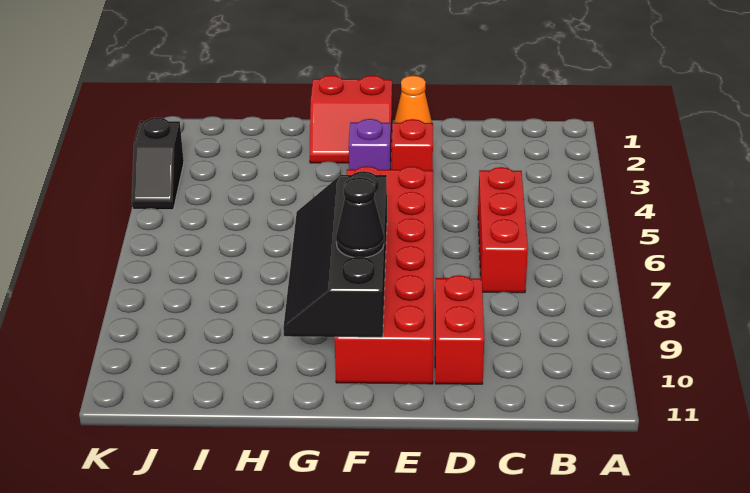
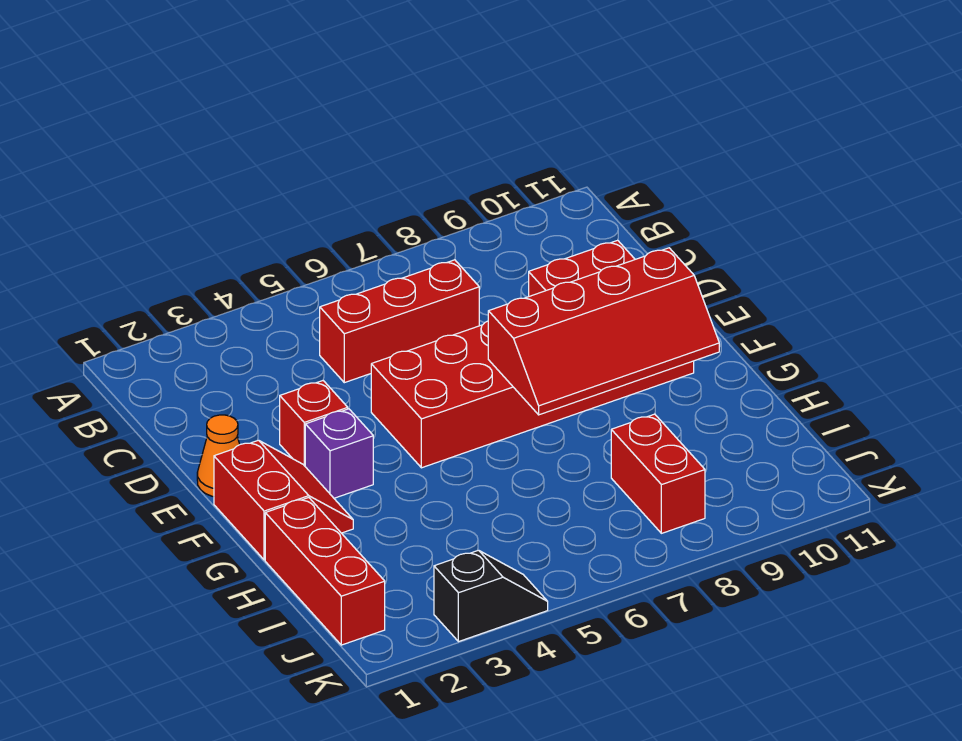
black slope F7:G10 level 2 top F -> red slope F7:G10 level 2 top F
black cone F9 level 3 -> none
none -> red brick H1:J1 level 1
none -> red brick I8:J8 level 1

